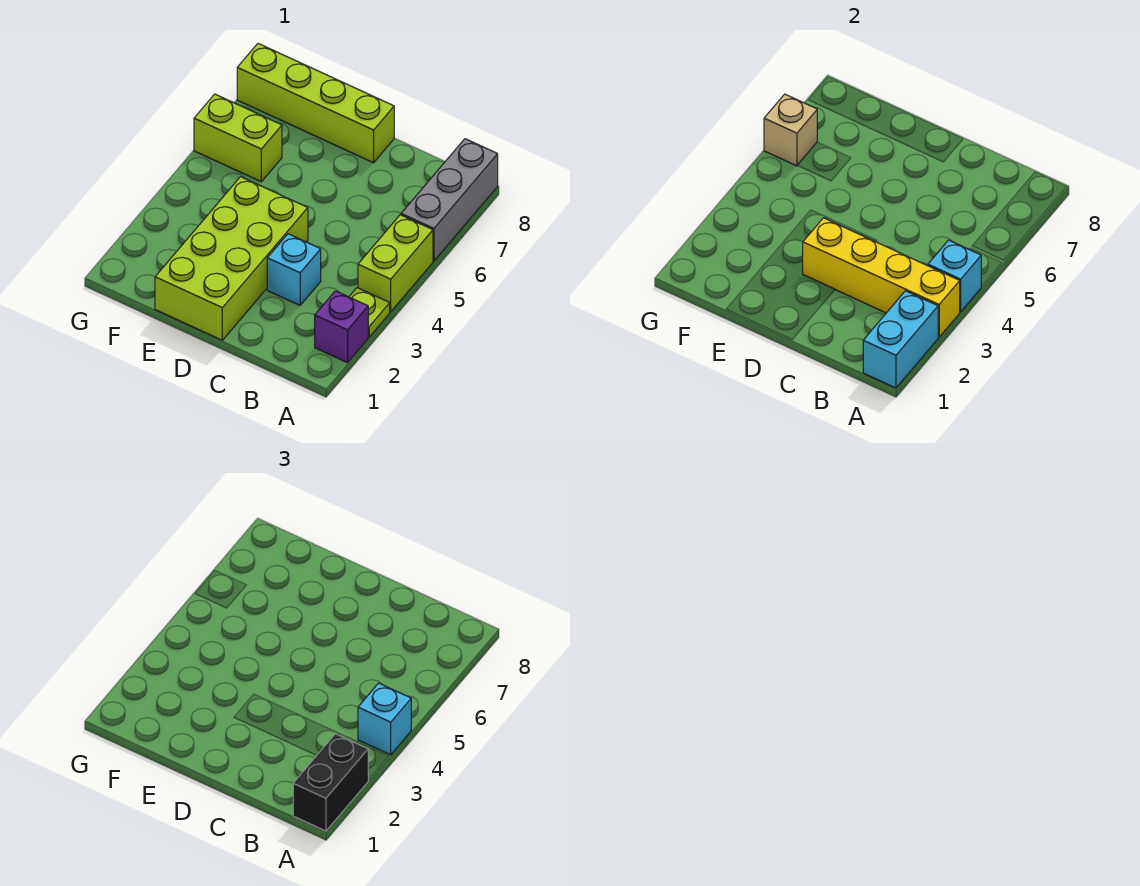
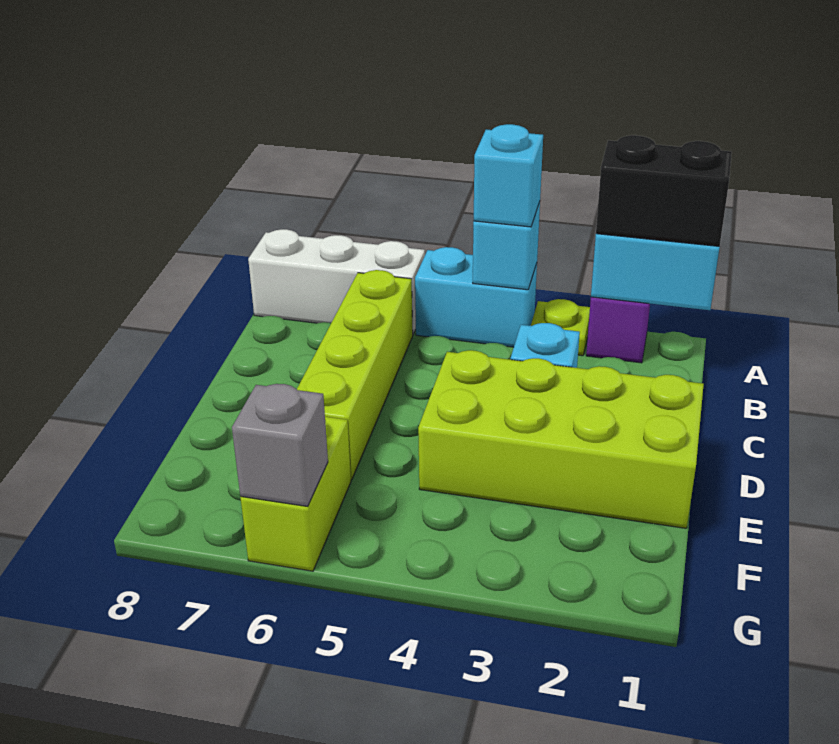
yellow brick A3:D3 level 2 -> none
lime brick A4:A5 level 1 -> cyan brick A4:A5 level 1
grey brick A6:A8 level 1 -> white brick A6:A8 level 1
lime brick D8:G8 level 1 -> lime brick B6:E6 level 1
tan brick G6 level 2 -> grey brick G6 level 2

